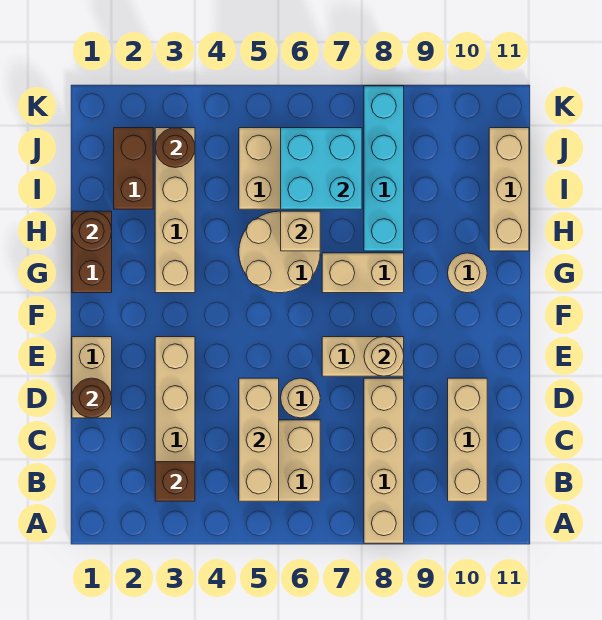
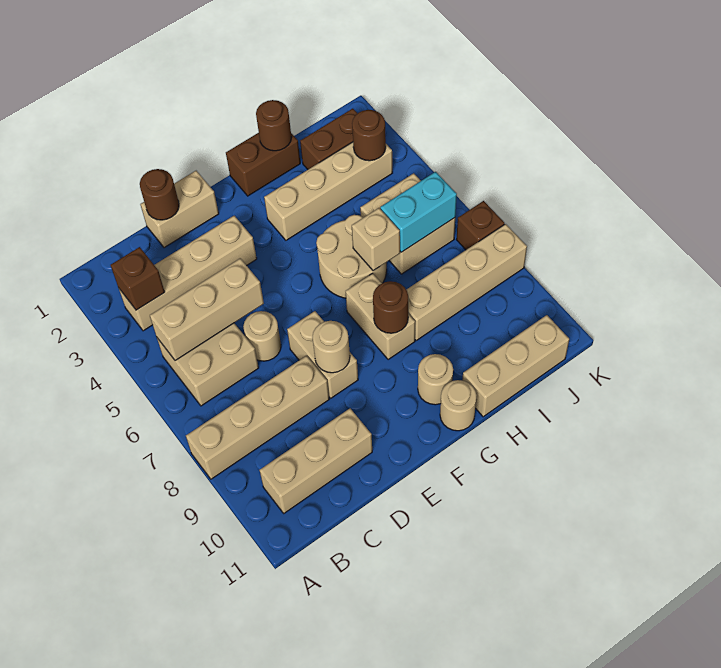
none -> brown round brick G8 level 2
none -> tan round brick G11 level 1
cyan brick H8:K8 level 1 -> tan brick H8:K8 level 1
cyan brick I6:J7 level 2 -> cyan brick I6:J6 level 2
none -> brown brick K7 level 1

